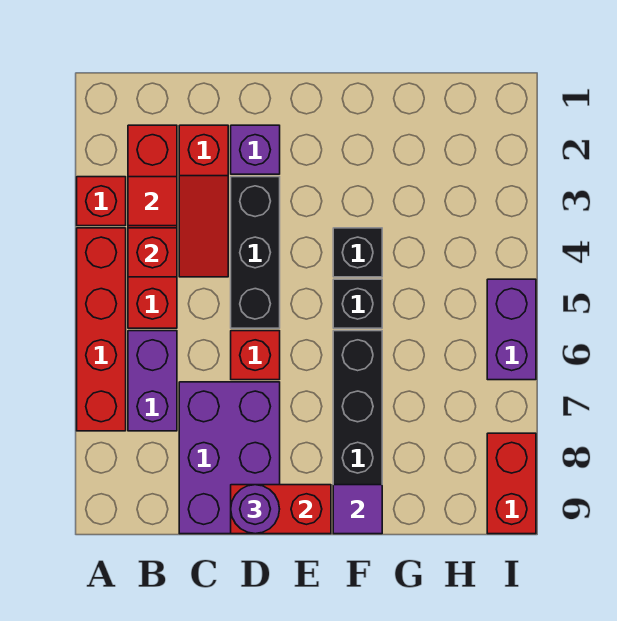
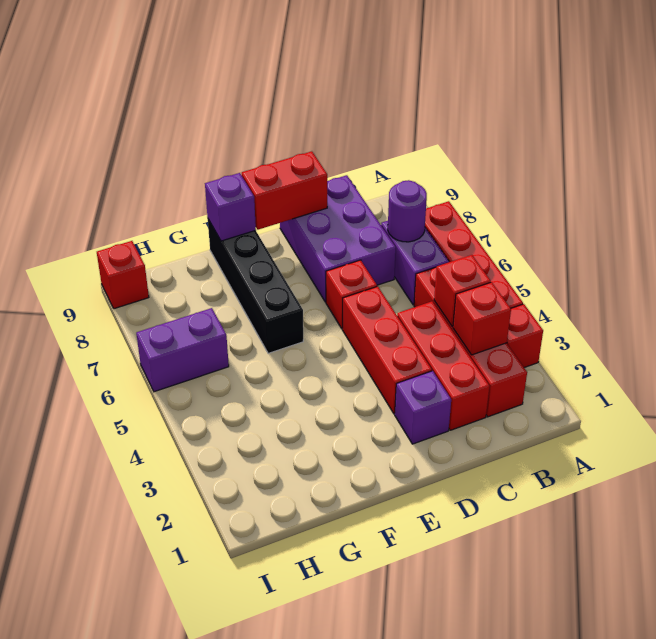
red tile B3 level 2 -> red brick B3 level 2
red slope C2:C4 level 1 top 2 -> red brick C2:C4 level 1
black brick D3:D5 level 1 -> red brick D3:D5 level 1
purple round brick D9 level 3 -> purple round brick B7 level 2
black brick F4 level 1 -> none
black brick F5 level 1 -> none
purple tile F9 level 2 -> purple brick F9 level 2
purple brick I5:I6 level 1 -> purple brick H6:I6 level 1
red brick I8:I9 level 1 -> red brick I9 level 1

